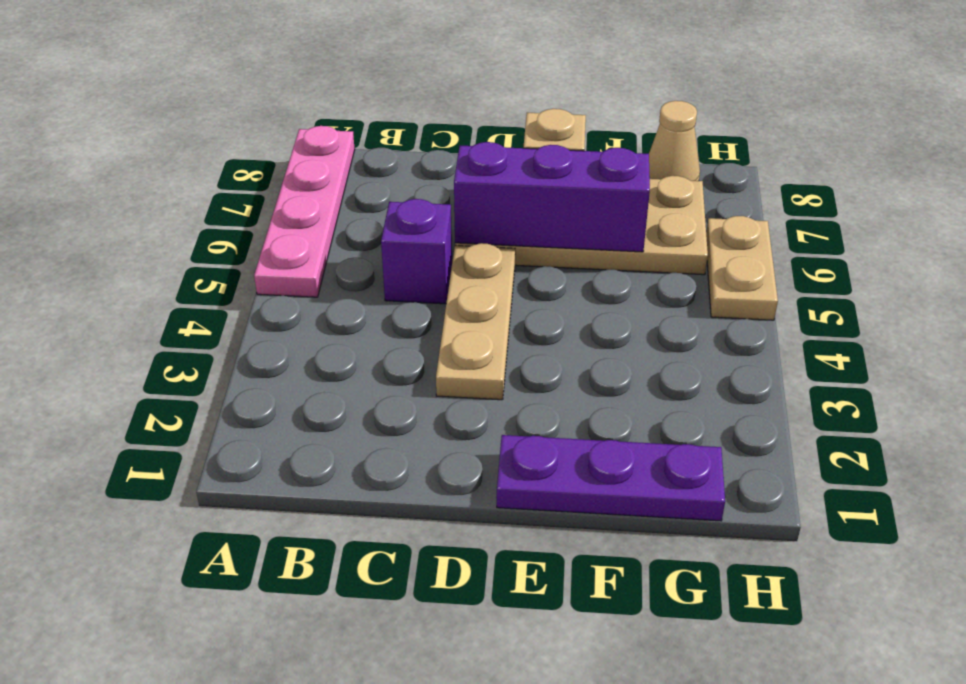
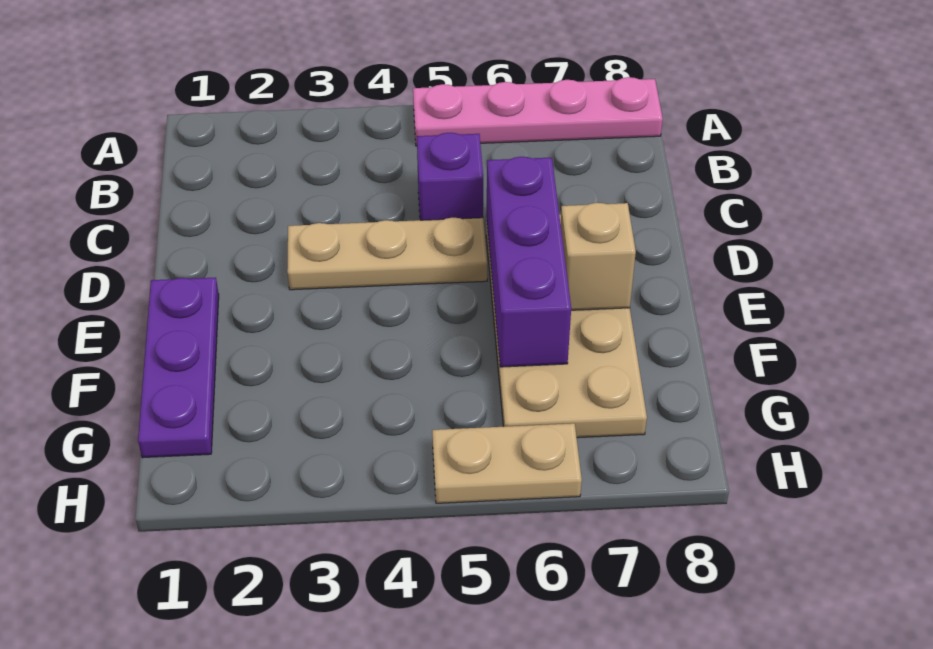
tan cone G8 level 1 -> none

